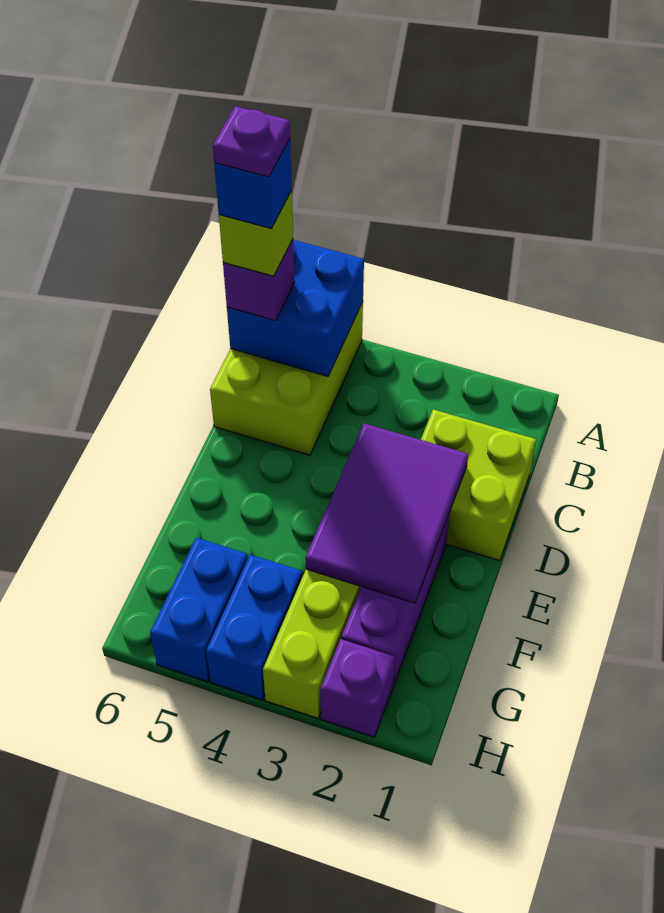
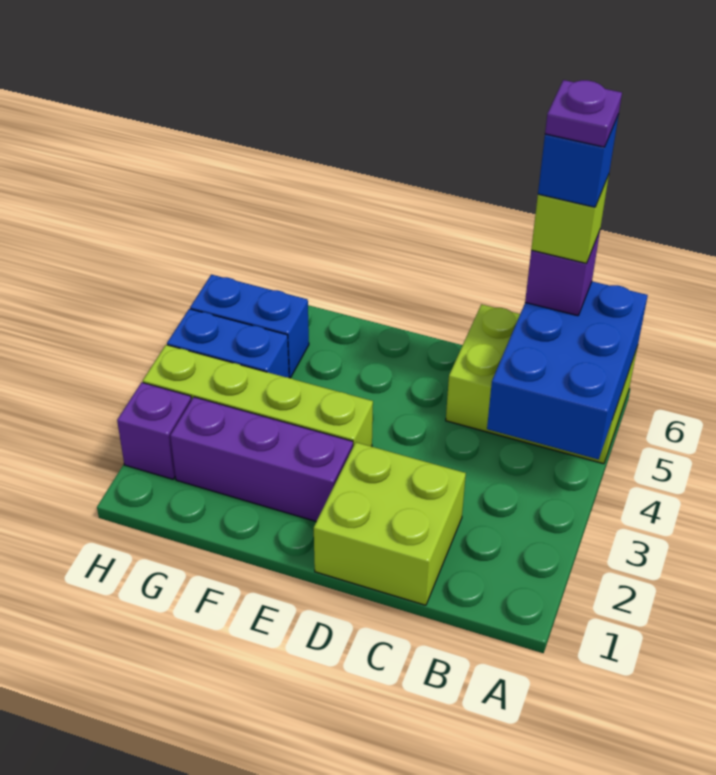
blue brick A5:B6 level 2 -> blue brick A4:B6 level 2
purple tile D2:F3 level 2 -> none

